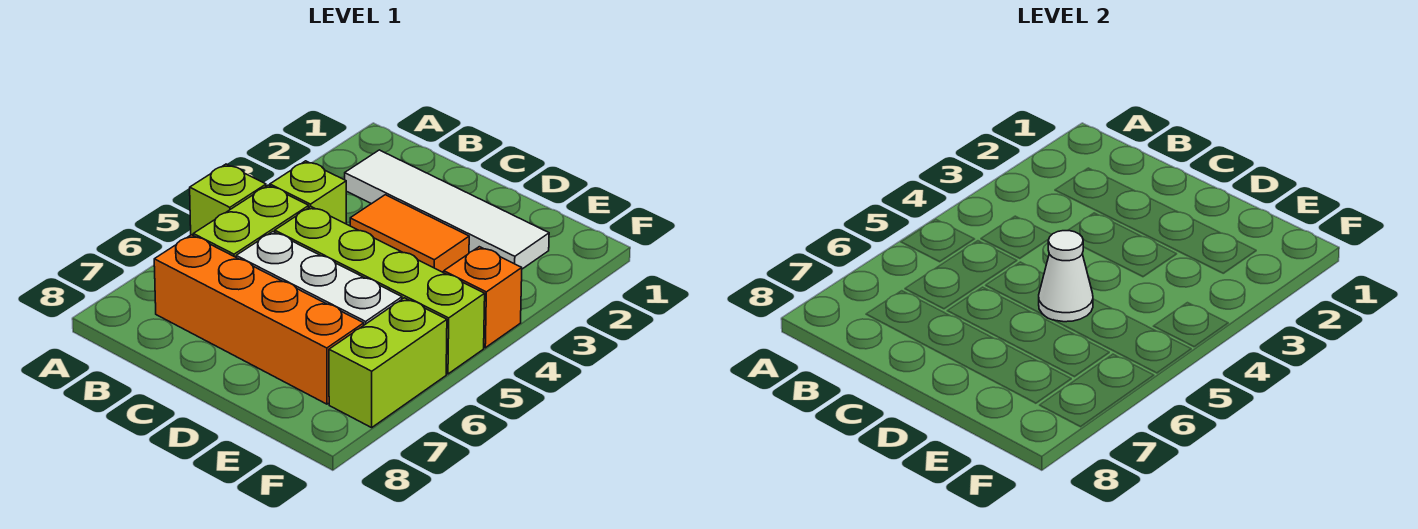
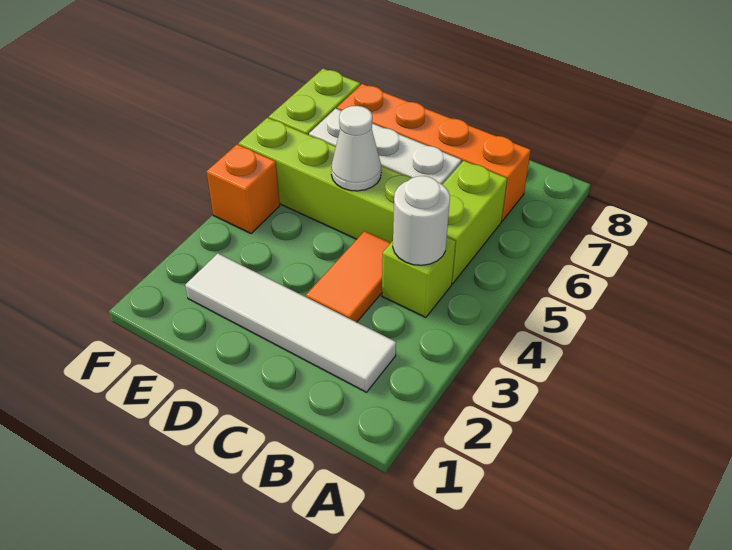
lime brick A5 level 1 -> none
none -> white round brick B4 level 2
orange tile C3:D3 level 1 -> orange tile C3:C4 level 1

